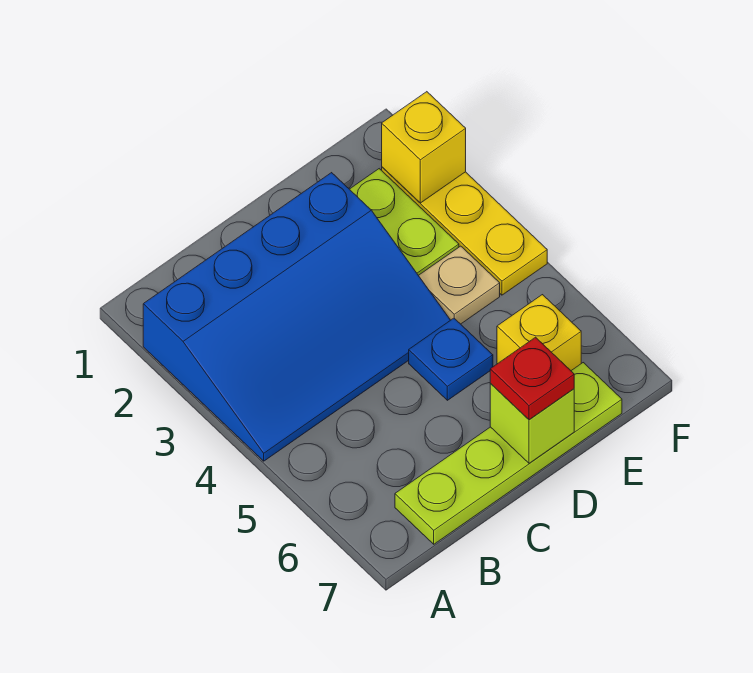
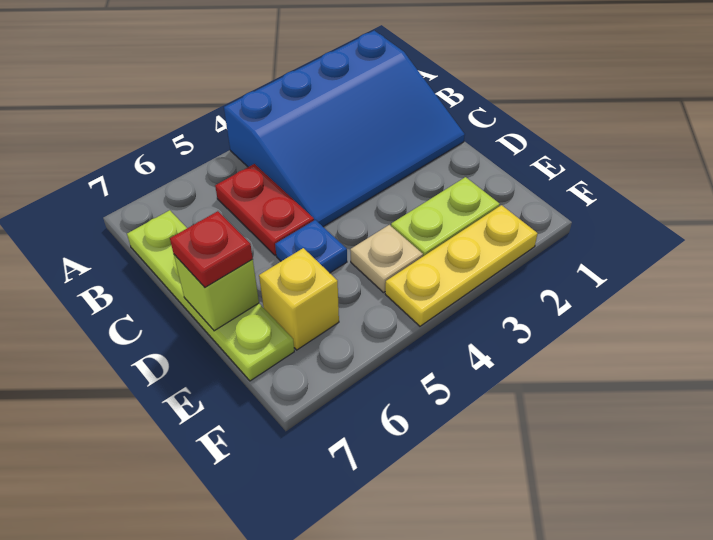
blue slope A2:D4 level 1 top 2 -> blue slope A1:C4 level 1 top A
none -> red plate B5:C5 level 1
yellow brick F2 level 2 -> none

